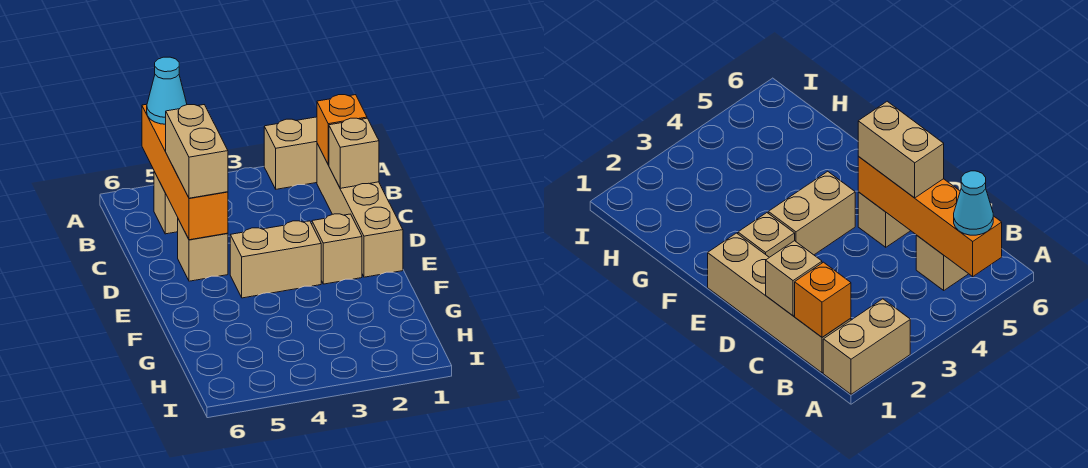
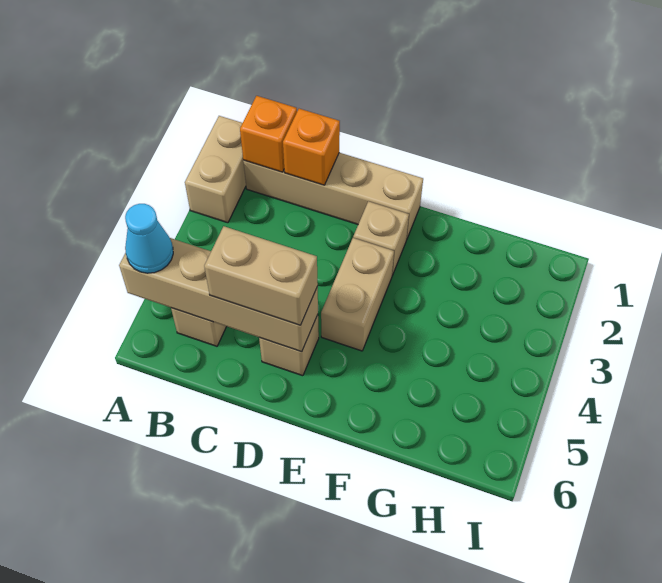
orange brick A5:D5 level 2 -> tan brick A5:D5 level 2
tan brick C1 level 2 -> orange brick C1 level 2

